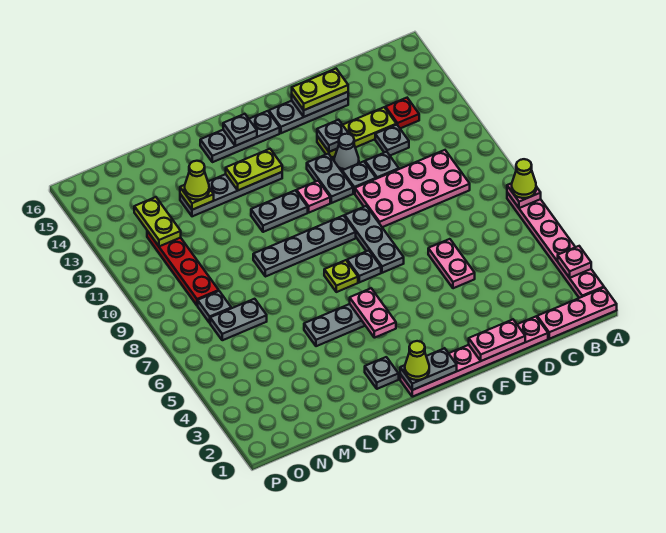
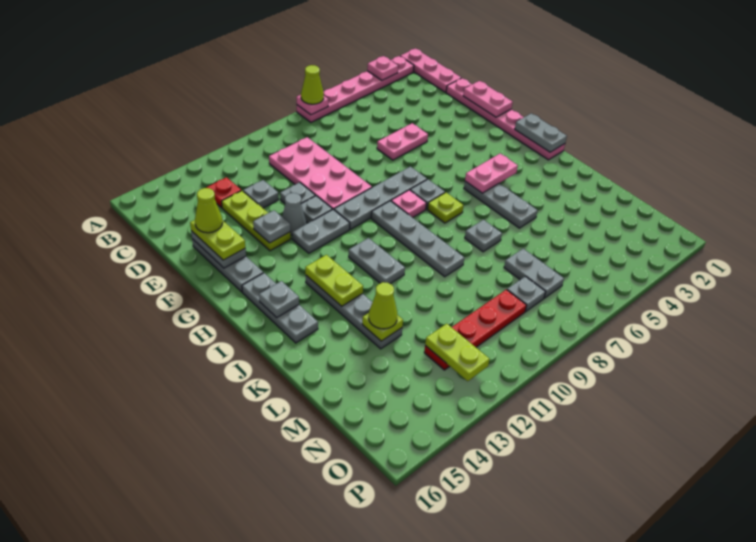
grey plate G7:G9 level 1 -> grey plate G7:G10 level 1
pink plate H11 level 1 -> pink plate H8 level 1
lime cone I1 level 3 -> lime cone E15 level 4
grey plate J2 level 1 -> grey plate K7 level 1
lime plate N12:N13 level 2 -> lime plate N12:O12 level 2

